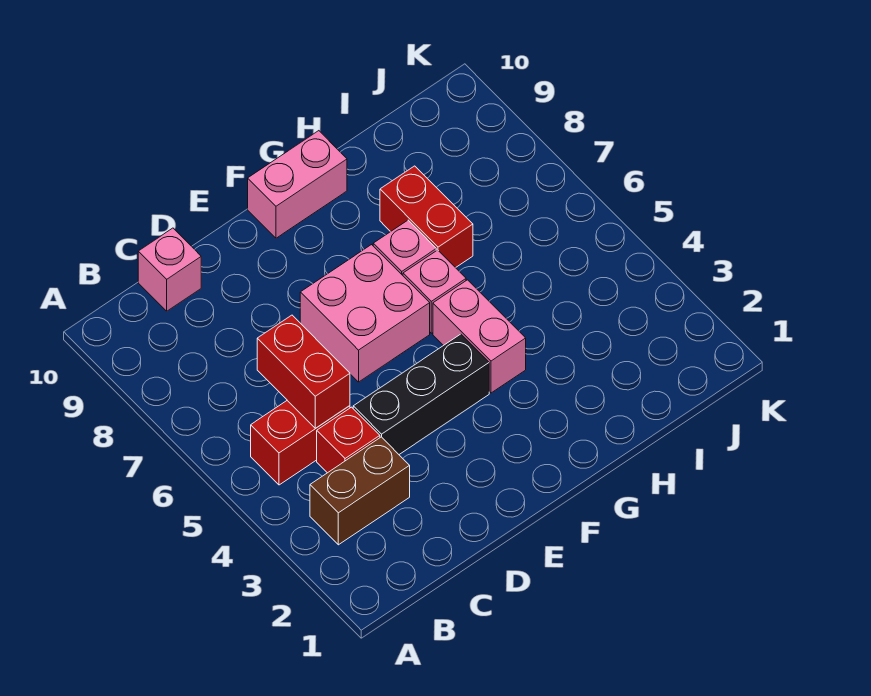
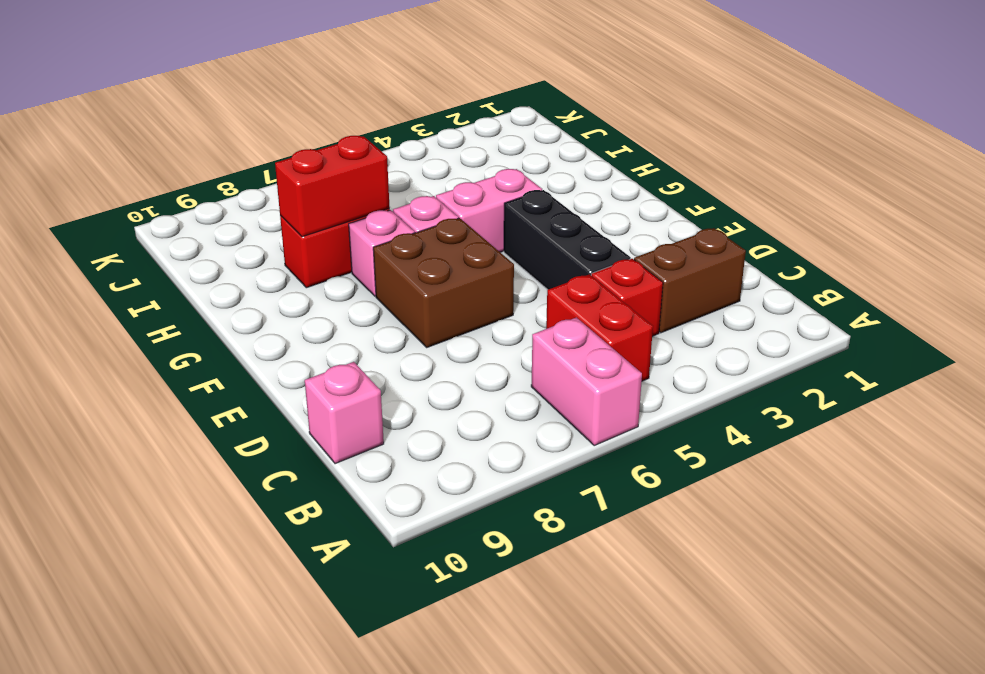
brown brick B3:C3 level 1 -> brown brick C2:C3 level 1
red brick C5:C6 level 2 -> red brick H7:H8 level 2
pink brick E6:F7 level 1 -> brown brick E6:F7 level 1
pink brick F10:G10 level 1 -> pink brick A6:B6 level 1

